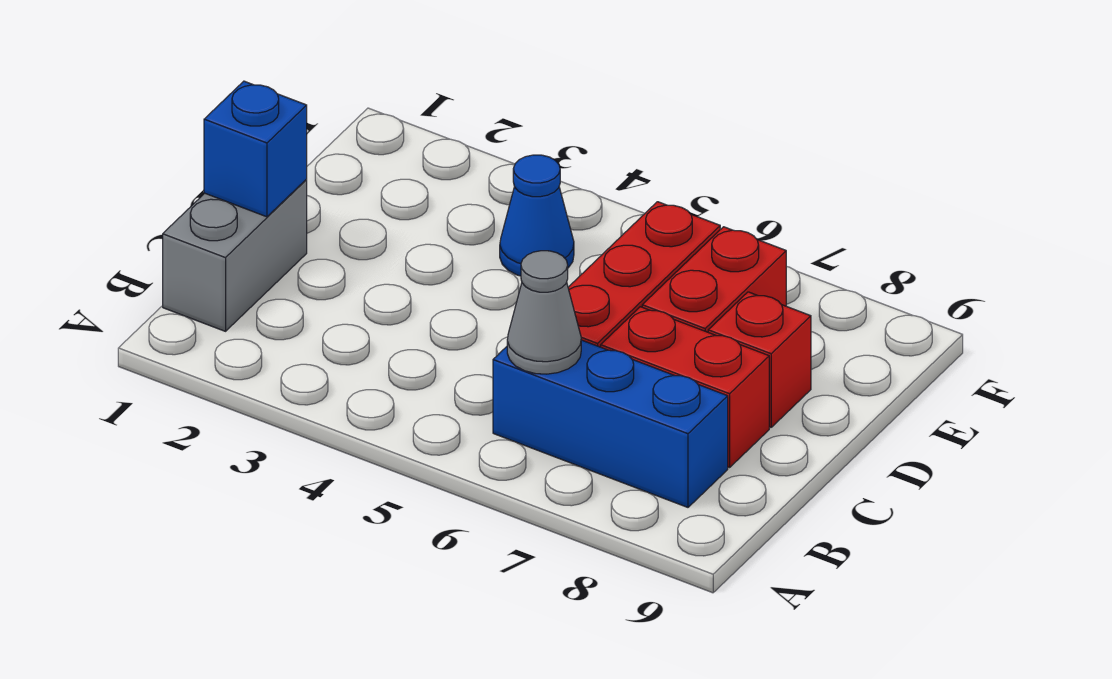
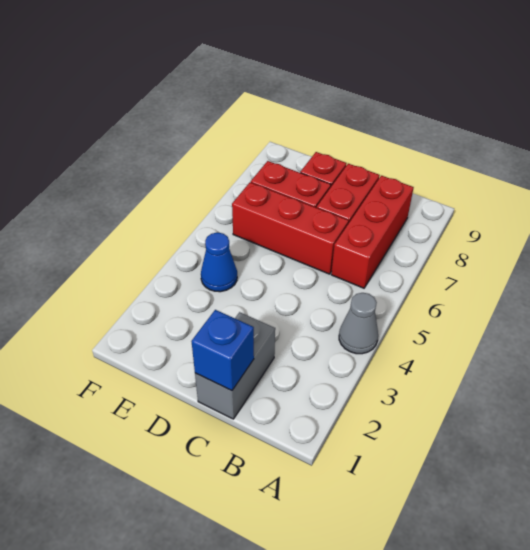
grey brick B1:C1 level 1 -> grey brick C1:C2 level 1
blue brick B6:B8 level 1 -> red brick B6:B8 level 1
grey cone B6 level 2 -> grey cone A4 level 1

